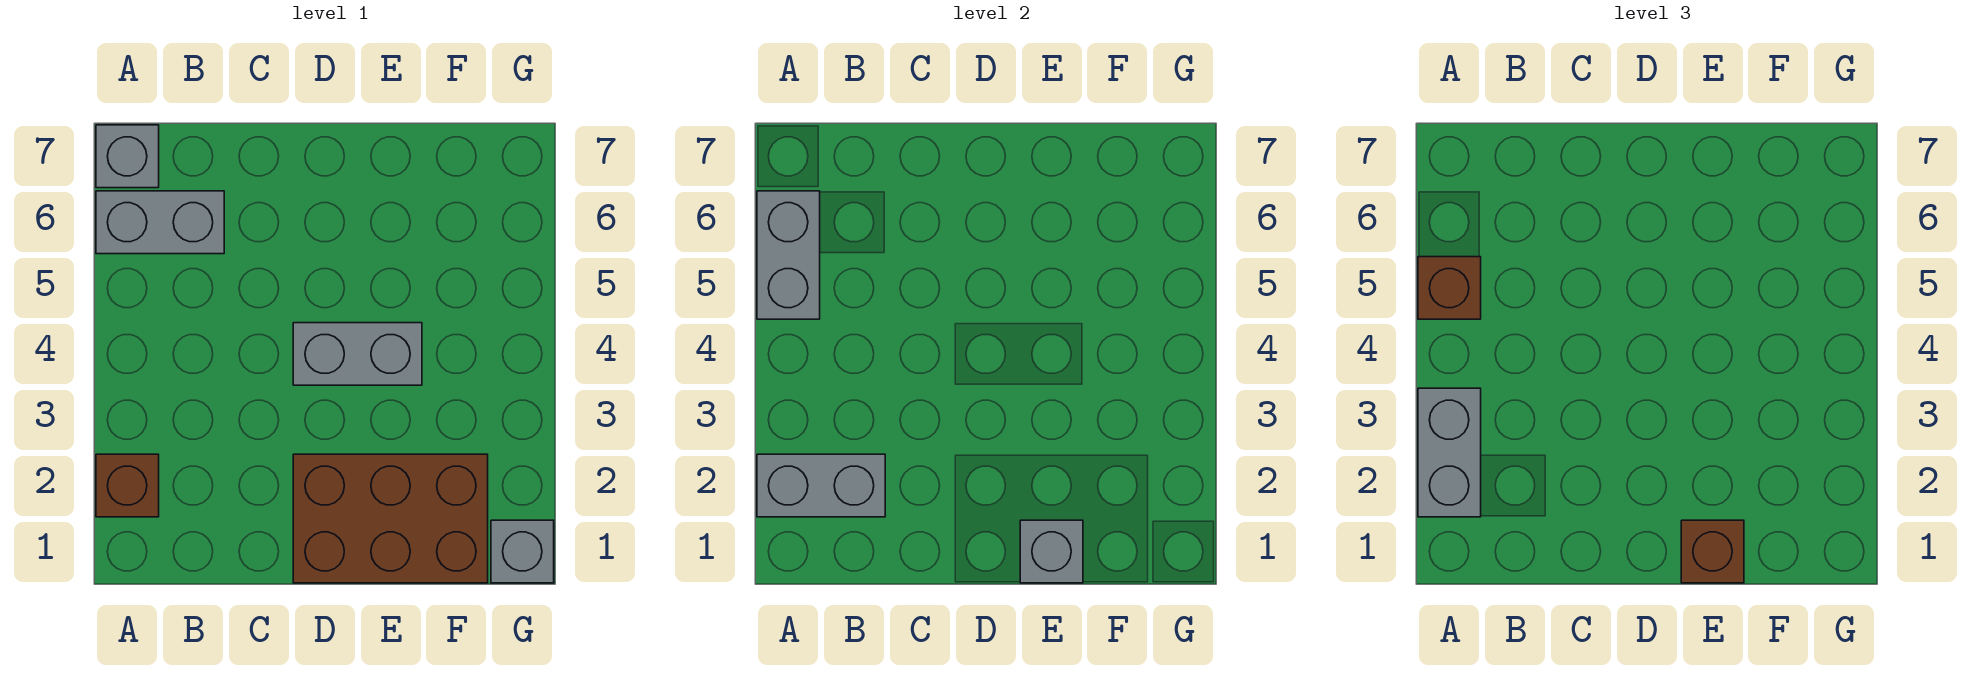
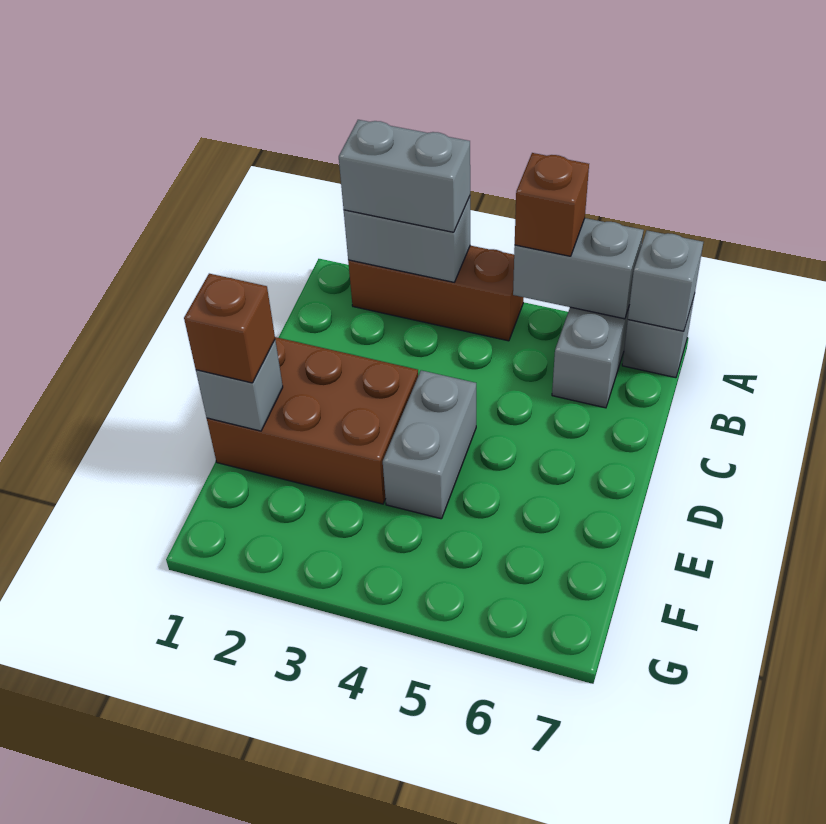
brown brick A2 level 1 -> brown brick A2:A4 level 1
grey brick A2:B2 level 2 -> grey brick A2:A3 level 2
brown brick D1:F2 level 1 -> brown brick D1:E3 level 1
grey brick G1 level 1 -> grey brick A7 level 2

